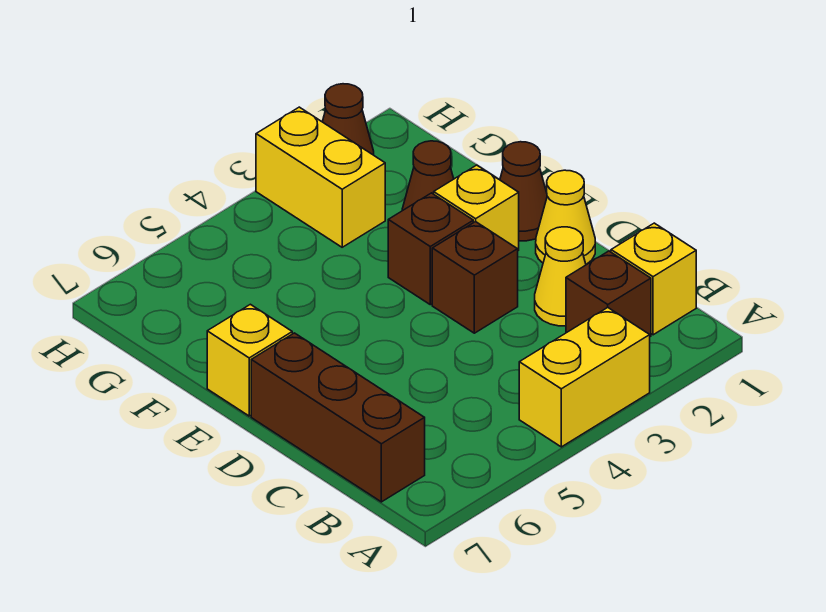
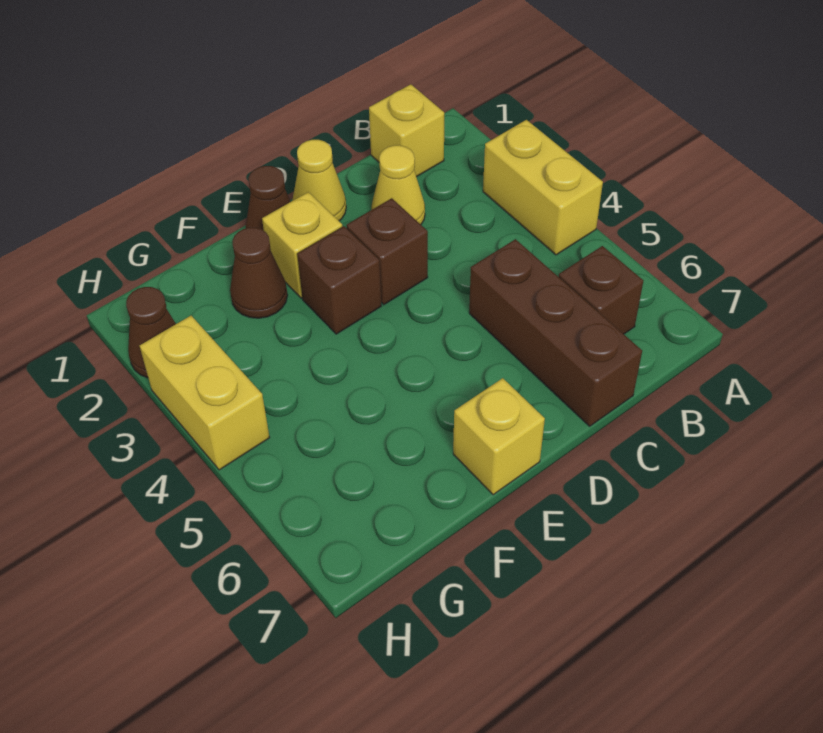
brown brick B2 level 1 -> brown brick B6 level 1
brown brick B7:D7 level 1 -> brown brick C5:C7 level 1
yellow brick G3:H3 level 1 -> yellow brick H3:H4 level 1

